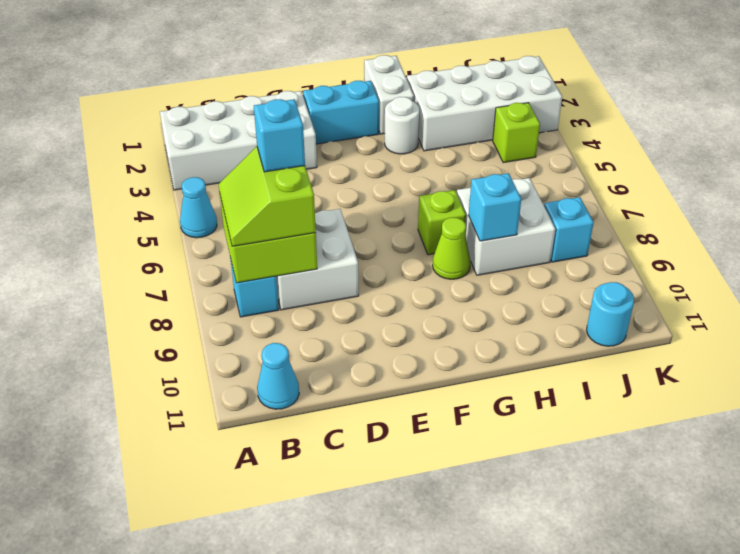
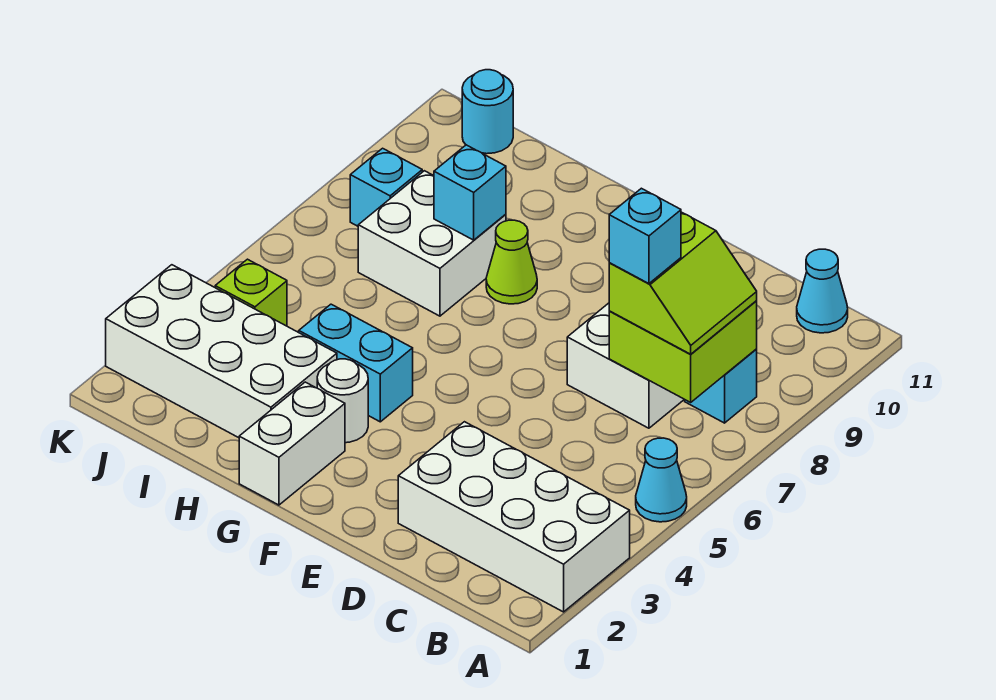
cyan brick E2:F2 level 1 -> cyan brick G4:H4 level 1
lime brick G7 level 1 -> none

